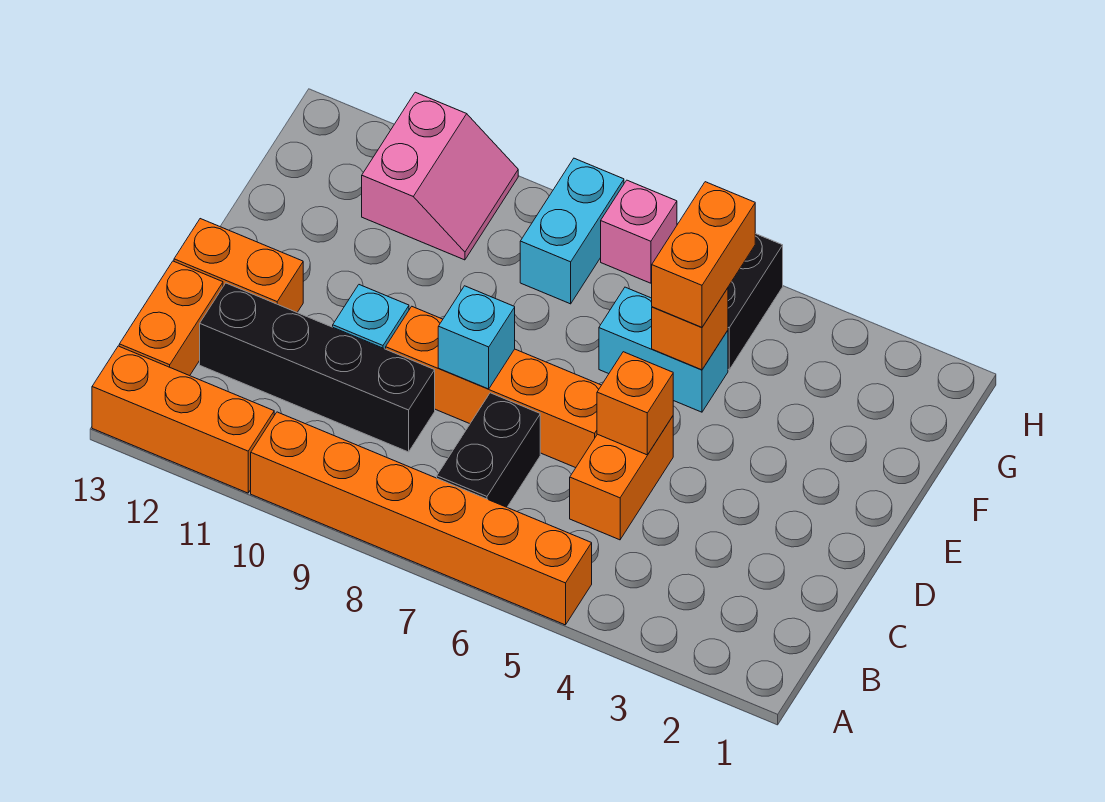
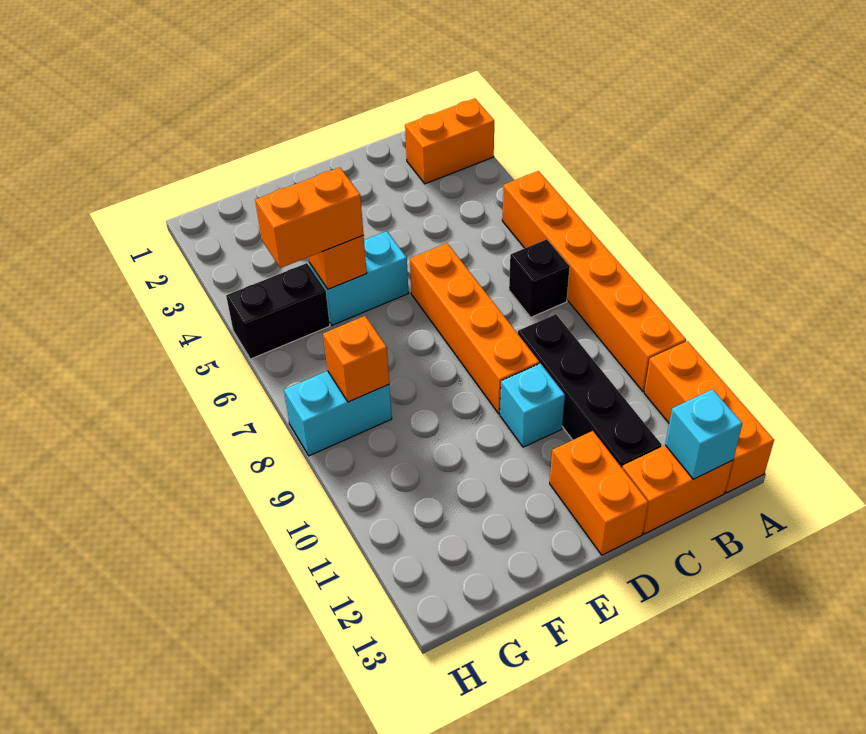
black brick B7:C7 level 1 -> black brick B7 level 1
orange brick C5:D5 level 1 -> orange brick A2:B2 level 1
orange brick D5 level 2 -> orange brick G8 level 2
cyan brick D8 level 2 -> cyan brick B13 level 2
cyan brick F5:F6 level 1 -> cyan brick E5:F5 level 1
pink slope G10:H11 level 1 top 11 -> none
pink brick H7 level 1 -> none

